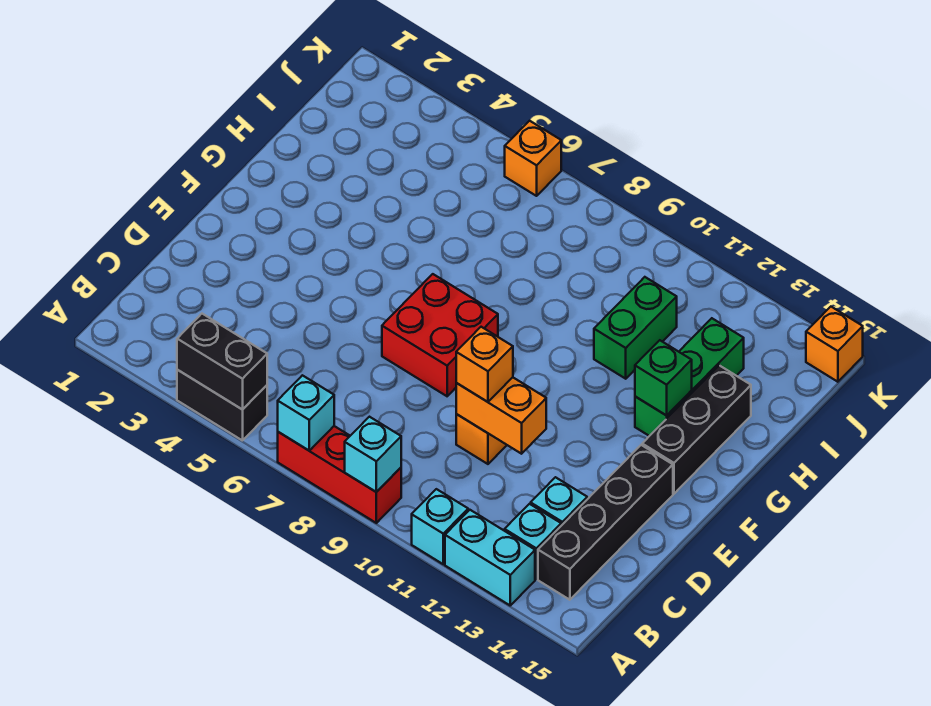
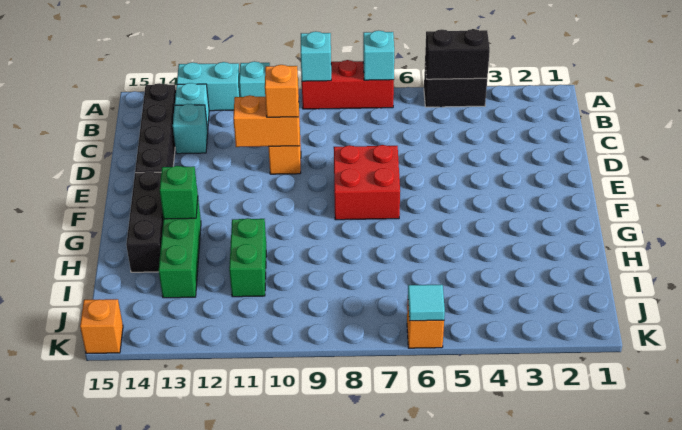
none -> cyan tile K6 level 2

